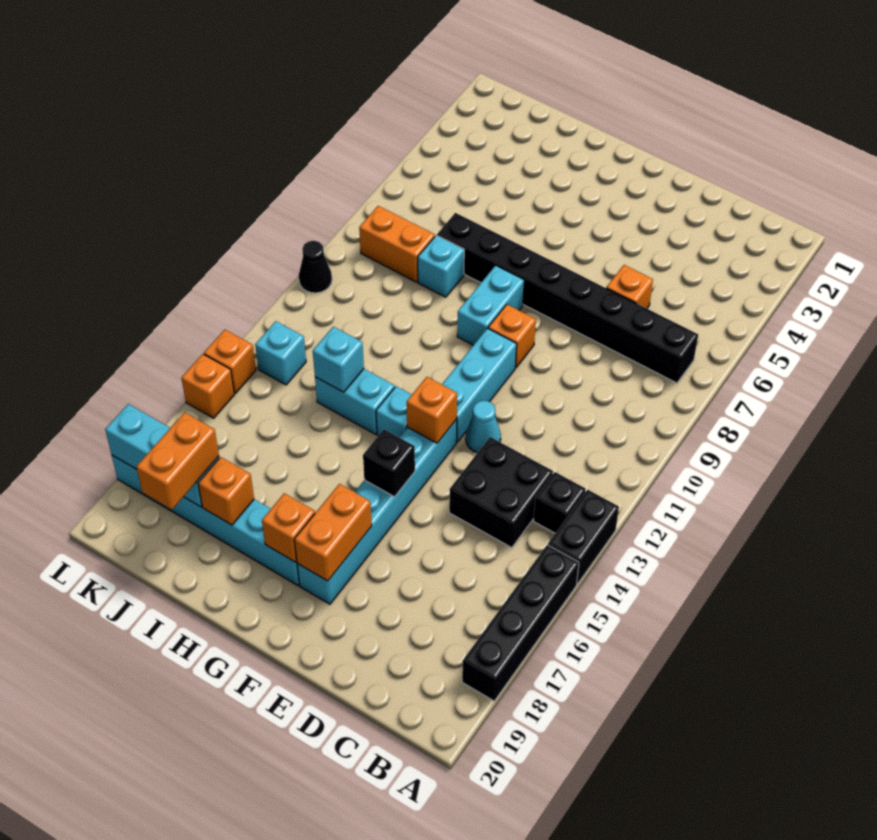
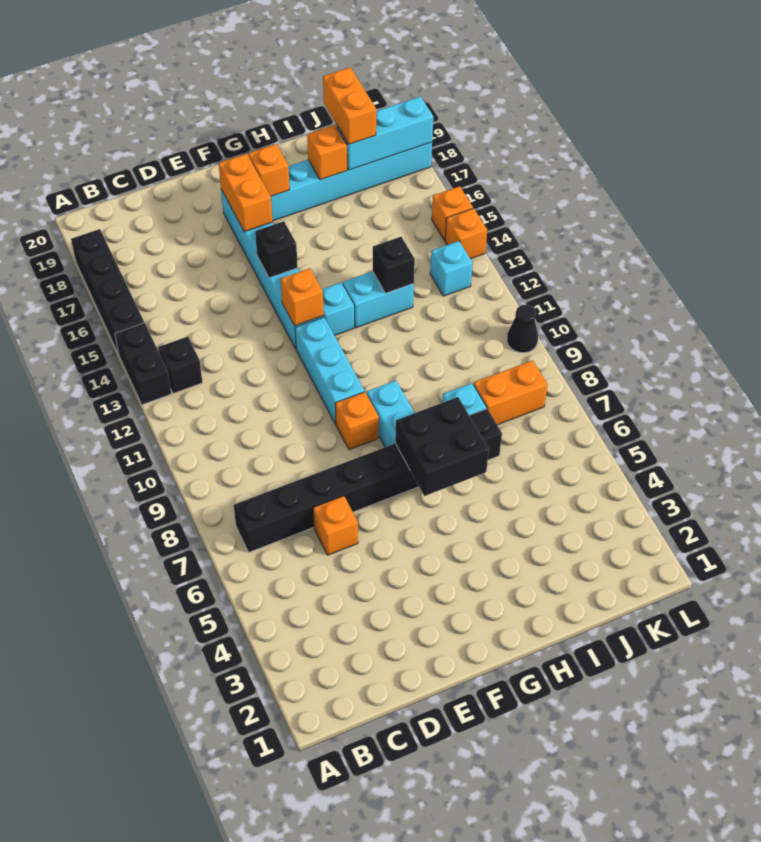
black brick C13:D14 level 1 -> black brick G6:H7 level 2
cyan cone E12 level 1 -> none
cyan brick I13 level 2 -> black brick I13 level 2

